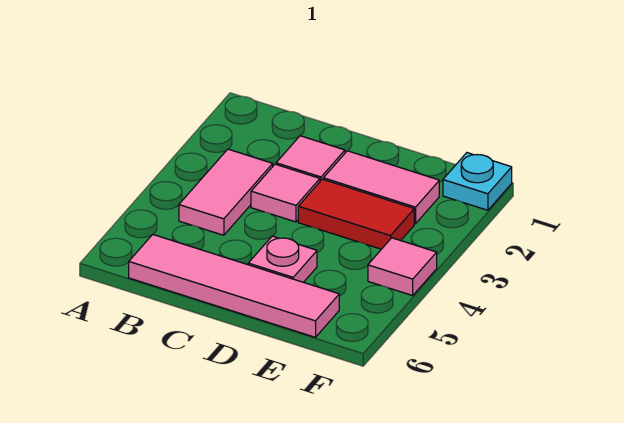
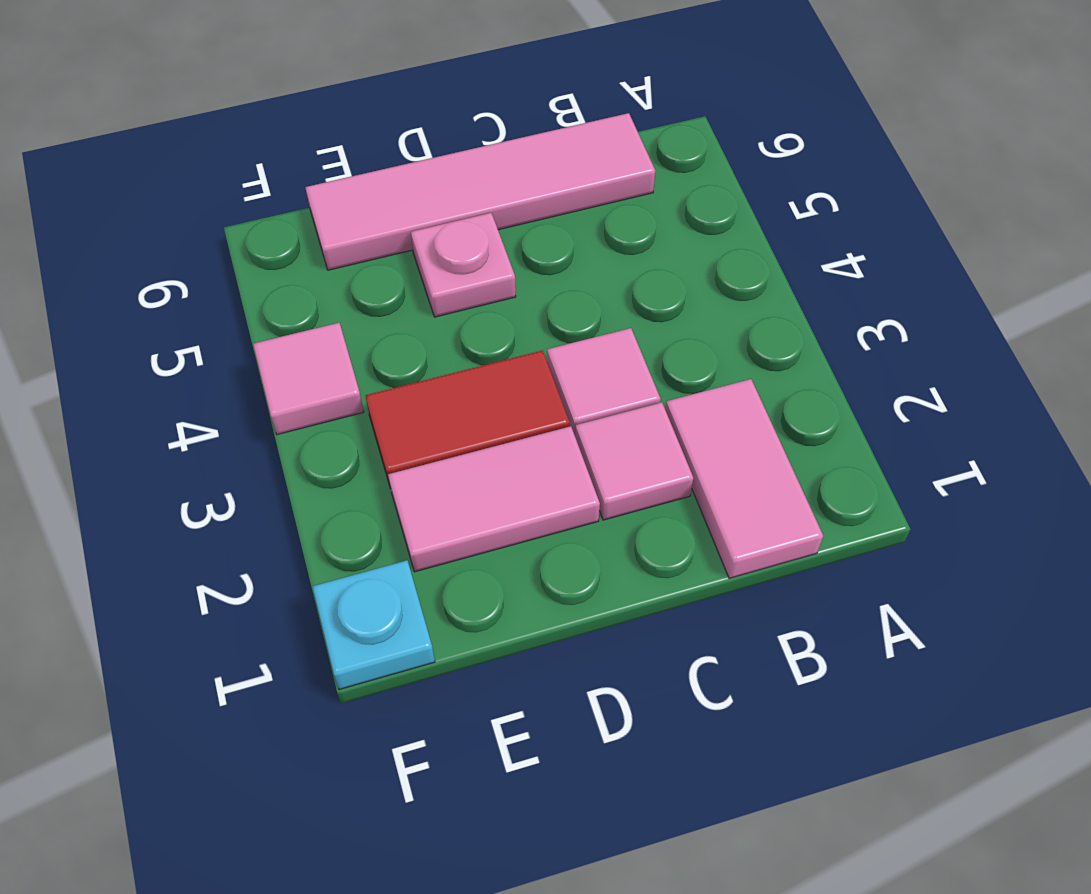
pink tile B3:B4 level 1 -> pink tile B1:B2 level 1

